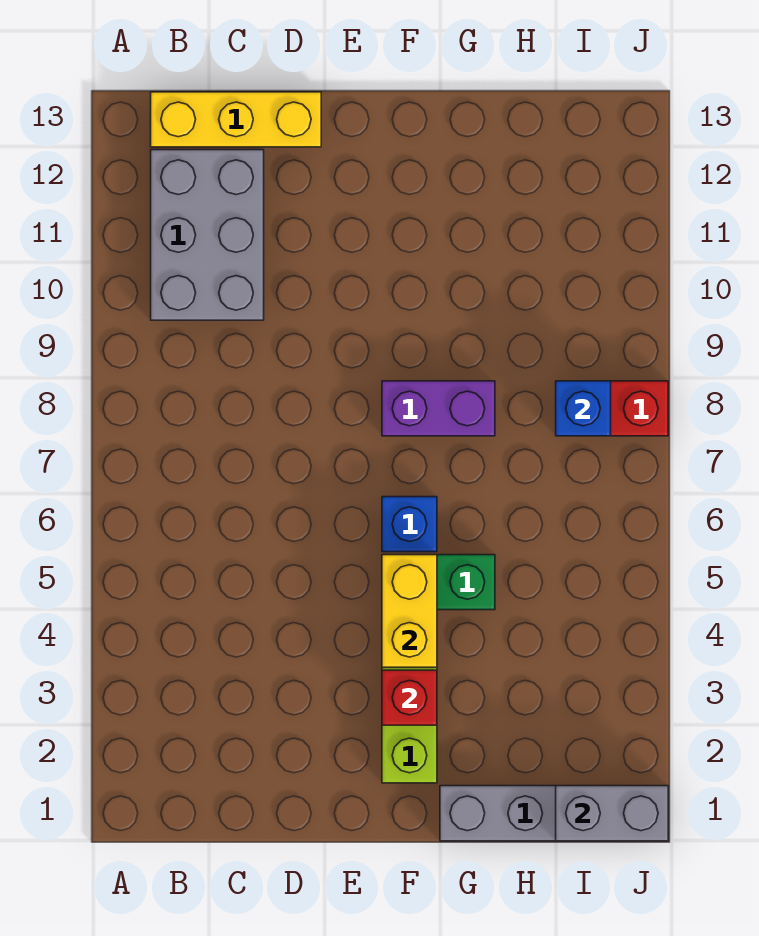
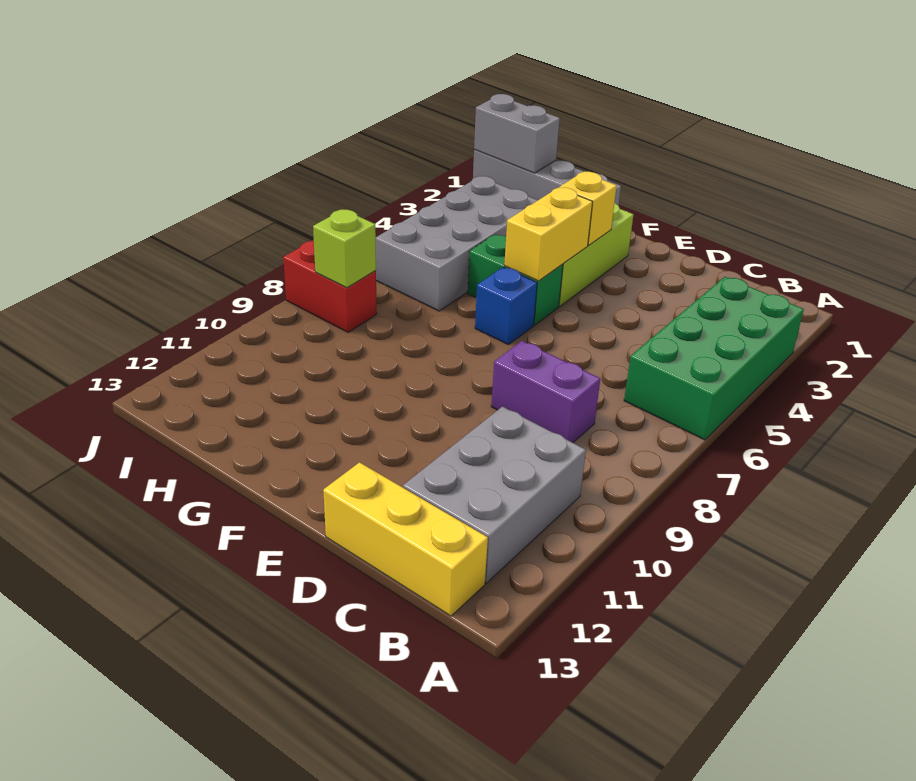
none -> green brick A3:B6 level 1
red brick F3 level 2 -> yellow brick F3 level 2
purple brick F8:G8 level 1 -> purple brick C8:D8 level 1
none -> grey brick H3:I6 level 1
blue brick I8 level 2 -> lime brick I8 level 2

